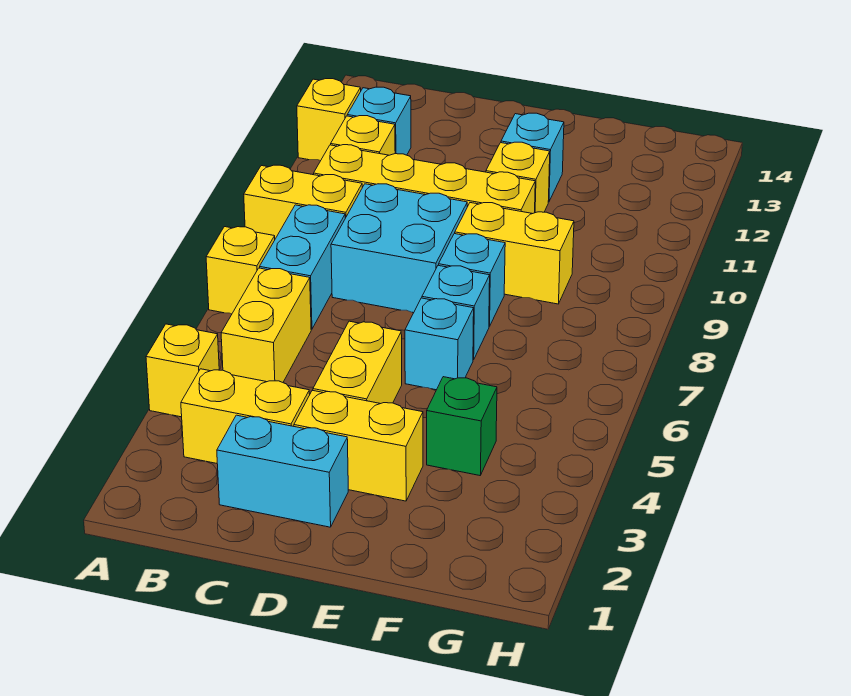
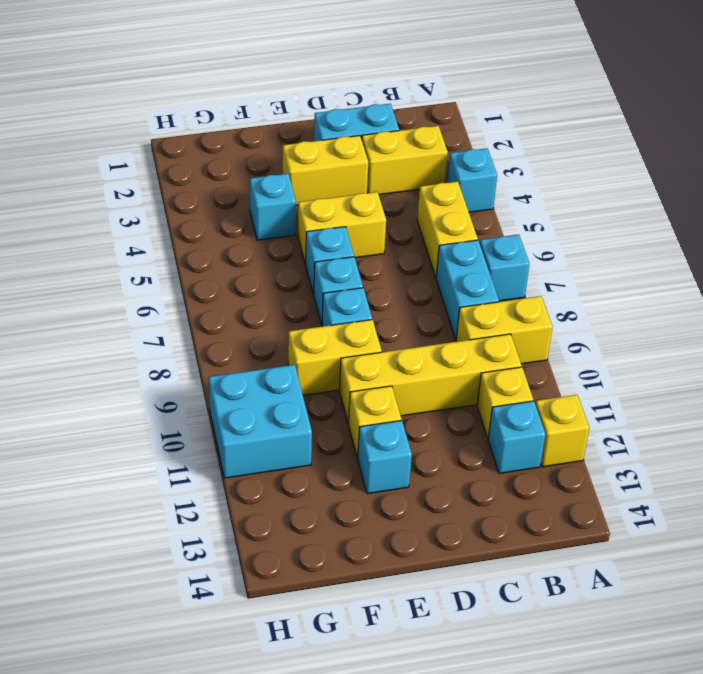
yellow brick A4 level 1 -> cyan brick A4 level 1
yellow brick A7 level 1 -> cyan brick A7 level 1
cyan brick C8:D9 level 1 -> cyan brick G10:H11 level 1
yellow brick D4:D5 level 1 -> yellow brick D5:E5 level 1
green brick F4 level 1 -> cyan brick F4 level 1

